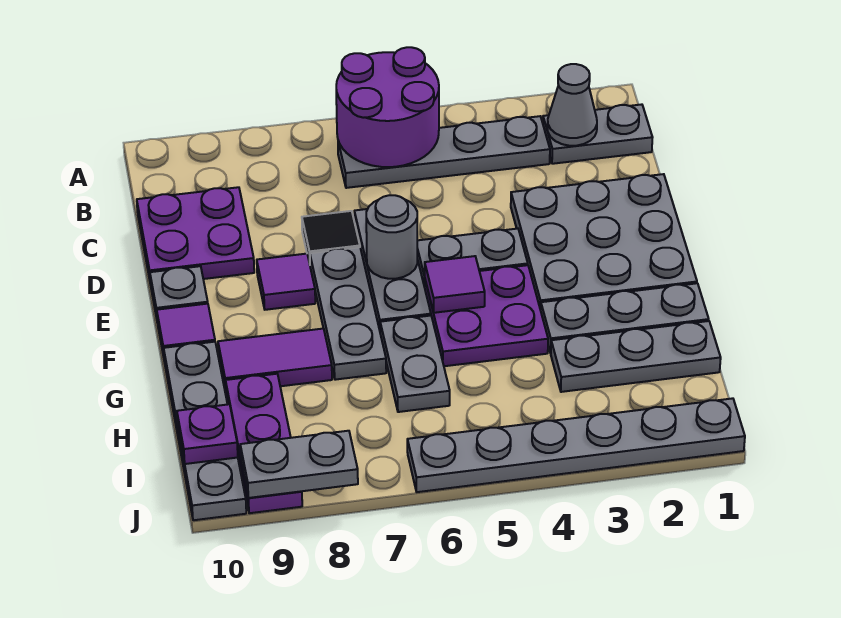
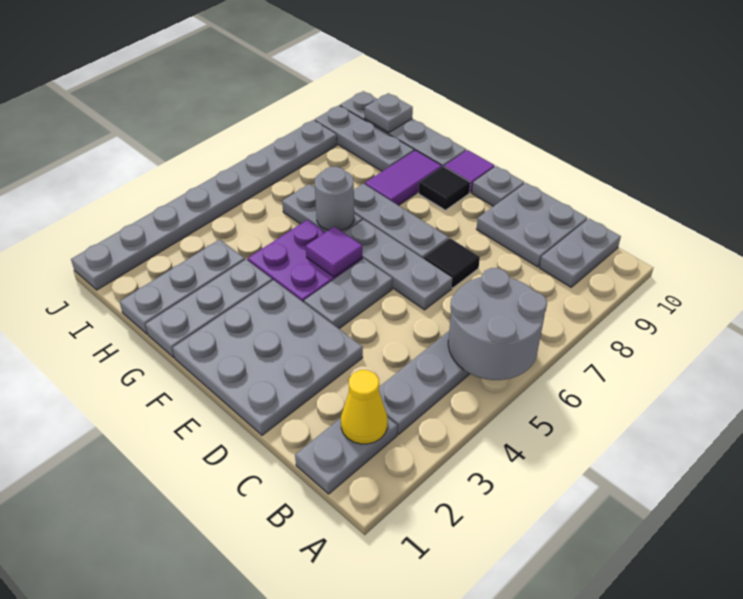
purple round brick A5:B6 level 2 -> grey round brick A5:B6 level 2
grey cone B2 level 2 -> yellow cone B2 level 2
purple plate C9:D10 level 1 -> grey plate C9:D10 level 1
grey round brick E6 level 2 -> grey round brick G6 level 2
purple tile E8 level 1 -> none
none -> black tile F9 level 1
purple plate H9:J9 level 1 -> grey plate H9:J9 level 1
purple plate I10 level 2 -> grey plate I10 level 2
grey plate J1:J6 level 1 -> grey plate J1:J8 level 1
grey plate J8:J9 level 2 -> grey plate B9:B10 level 1

